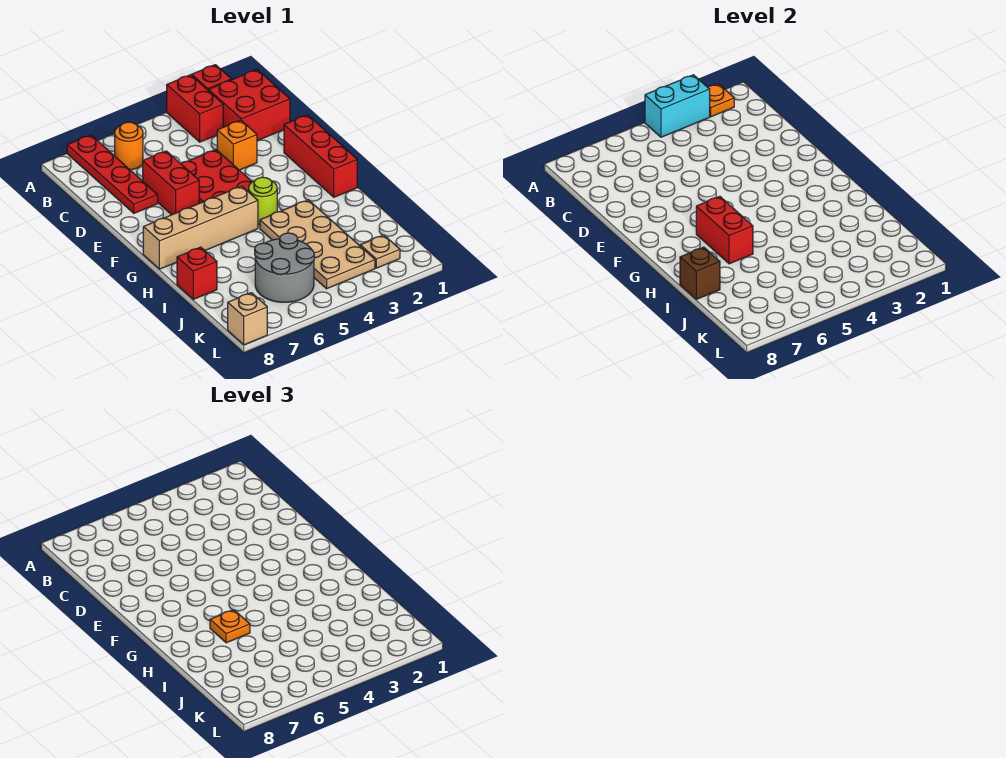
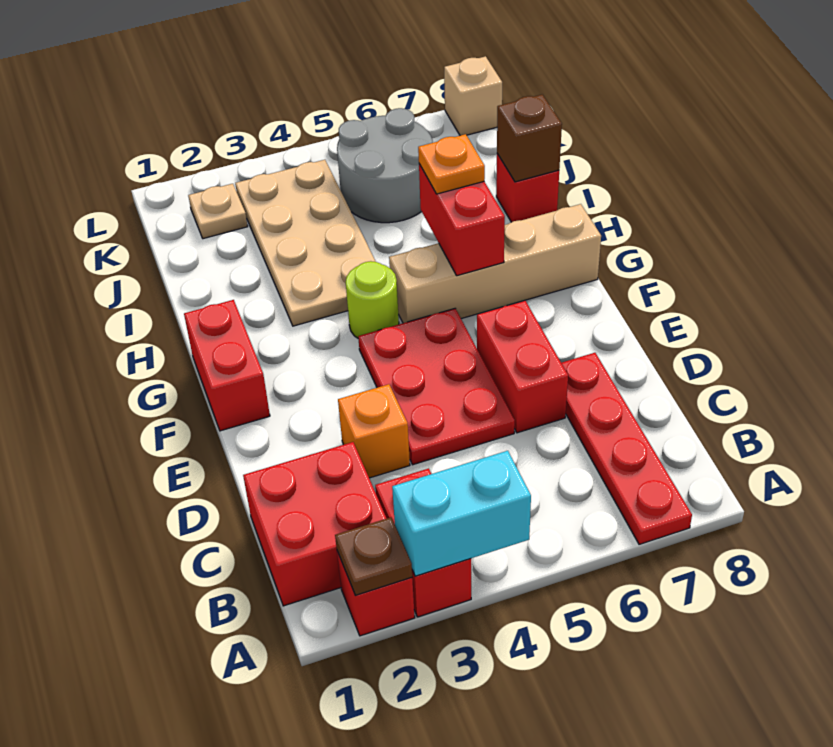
orange plate A2 level 2 -> brown plate A2 level 2
orange round brick B6 level 1 -> none
red brick E1:G1 level 1 -> red brick F1:G1 level 1

